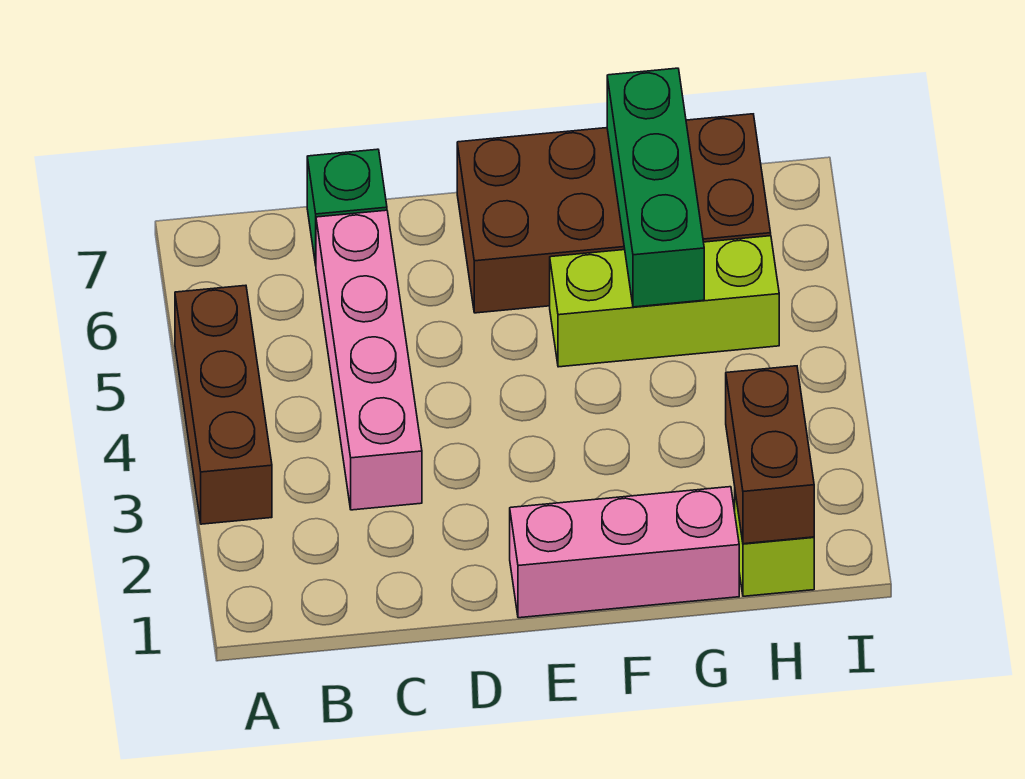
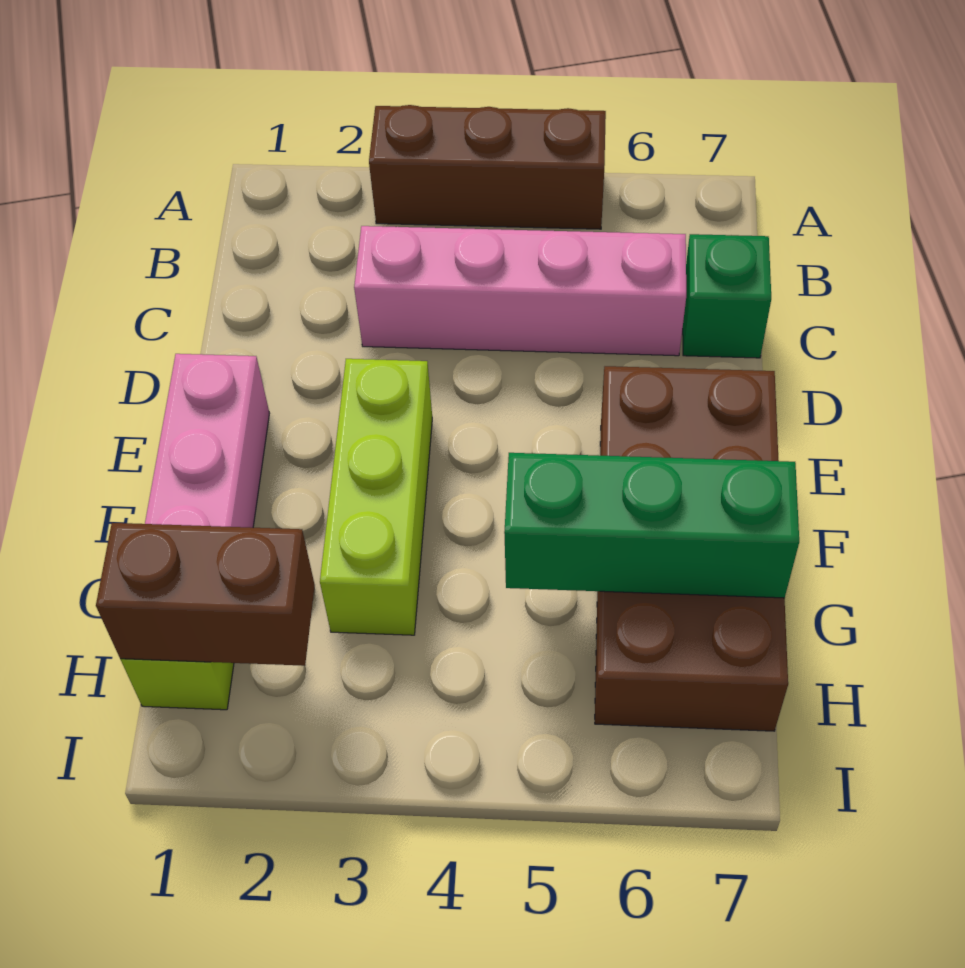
lime brick F5:H5 level 1 -> lime brick E3:G3 level 1

